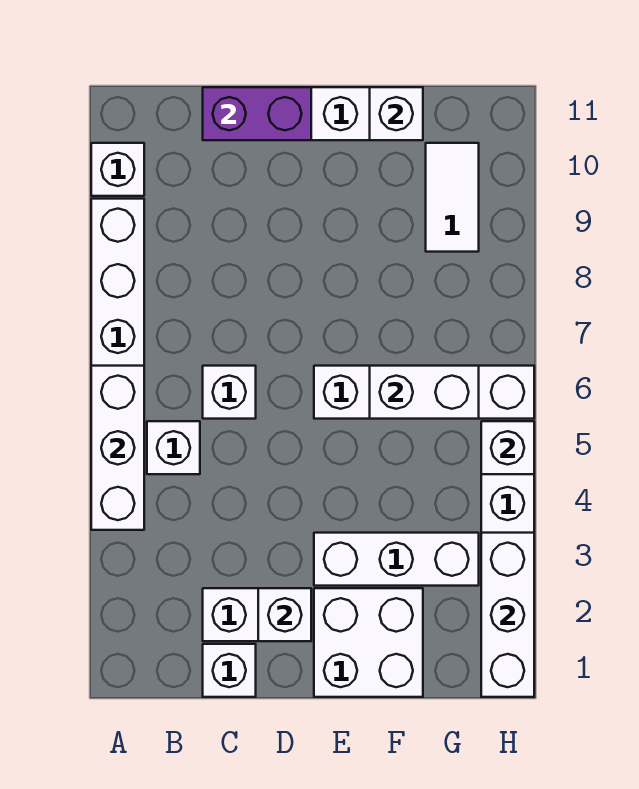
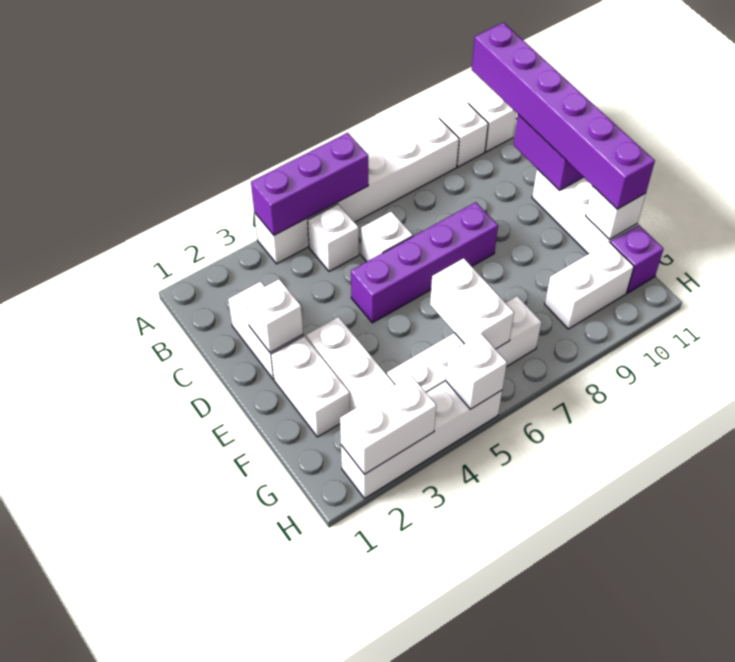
white brick A4:A6 level 2 -> purple brick A4:A6 level 2
none -> purple brick A11:F11 level 3
white brick C1 level 1 -> white brick A11 level 1
none -> purple brick D5:D8 level 1
white brick E1:F2 level 1 -> white brick E2:F2 level 1
white brick E6:H6 level 1 -> white brick G4:G7 level 1
white tile G9:G10 level 1 -> white brick G9:G10 level 1
none -> purple brick G11 level 1
white brick H1:H3 level 2 -> white brick H2:H3 level 2

